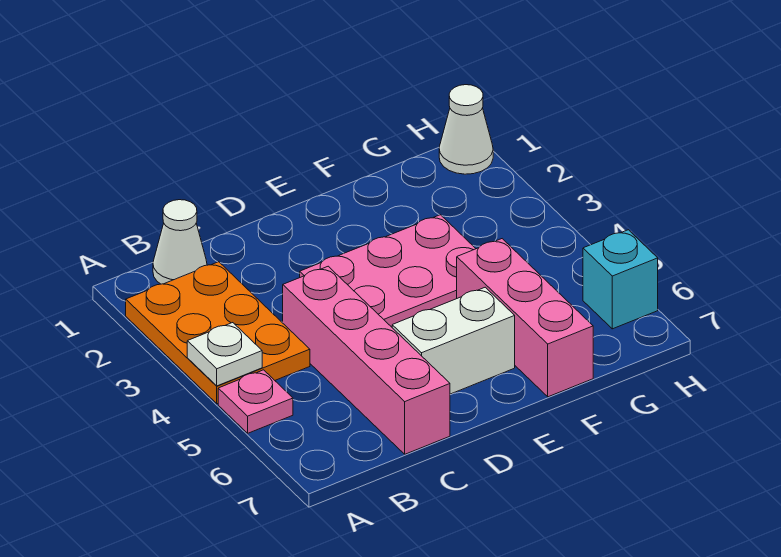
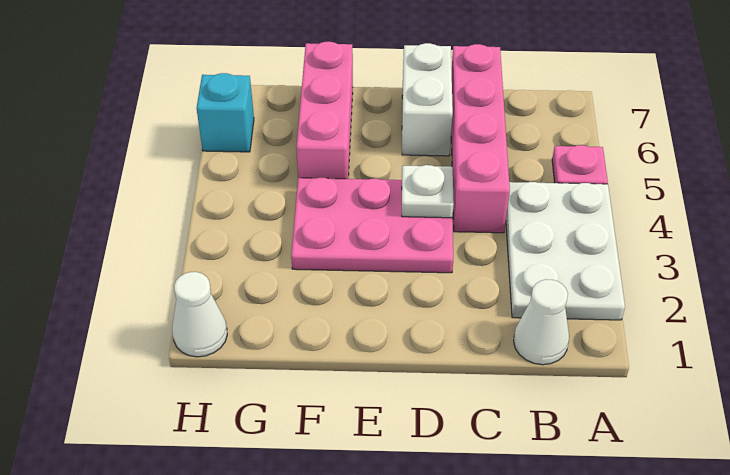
orange plate A2:B4 level 1 -> white plate A2:B4 level 1
white plate A4 level 2 -> white plate D4 level 2
white brick D6:E6 level 1 -> white brick D6:D7 level 1

